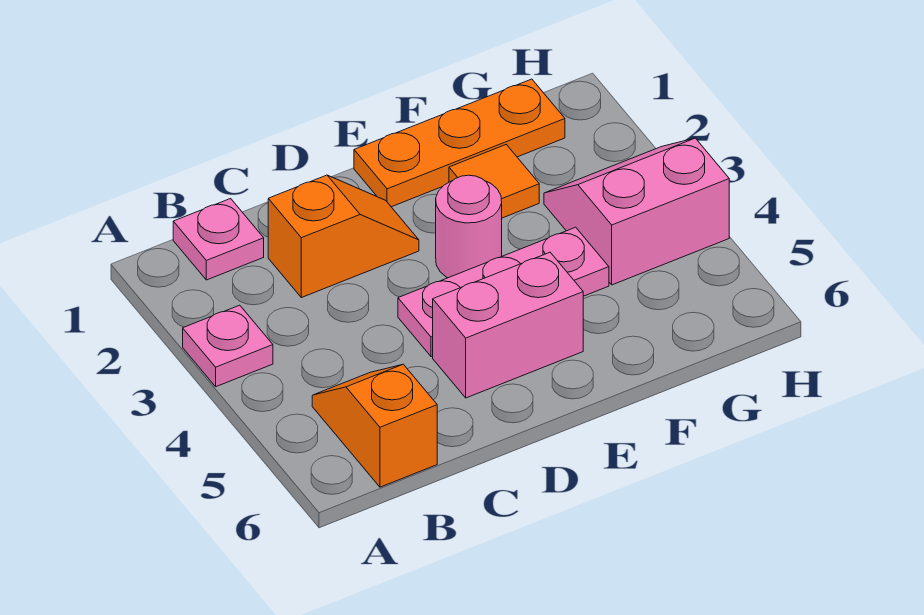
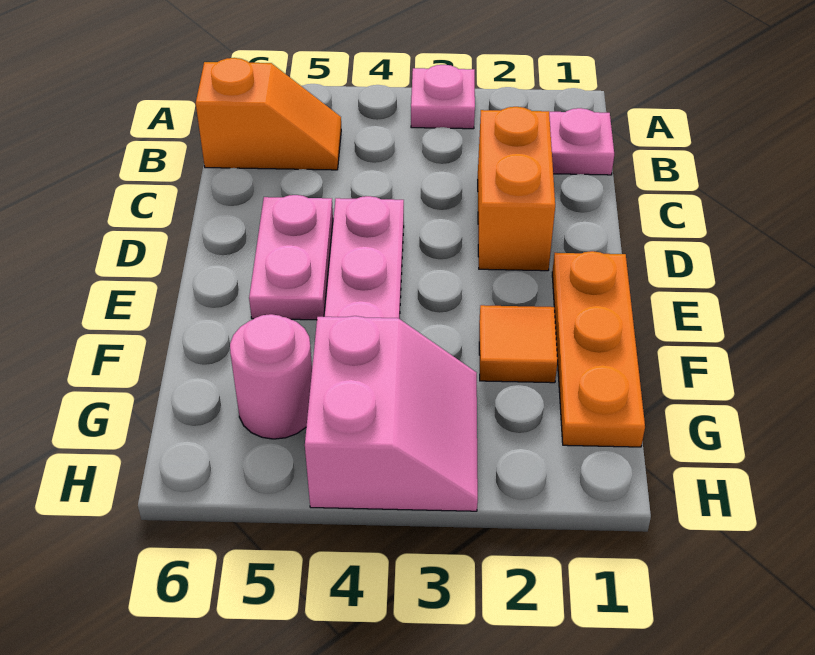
orange slope C2:D2 level 1 top C -> orange brick C2:D2 level 1
pink brick D5:E5 level 1 -> pink plate D5:E5 level 1
pink round brick E3 level 1 -> pink round brick G5 level 1

